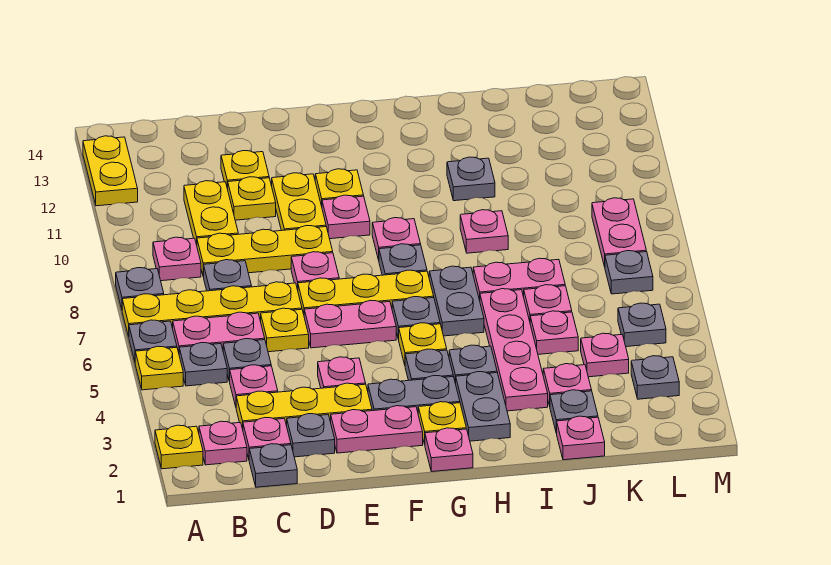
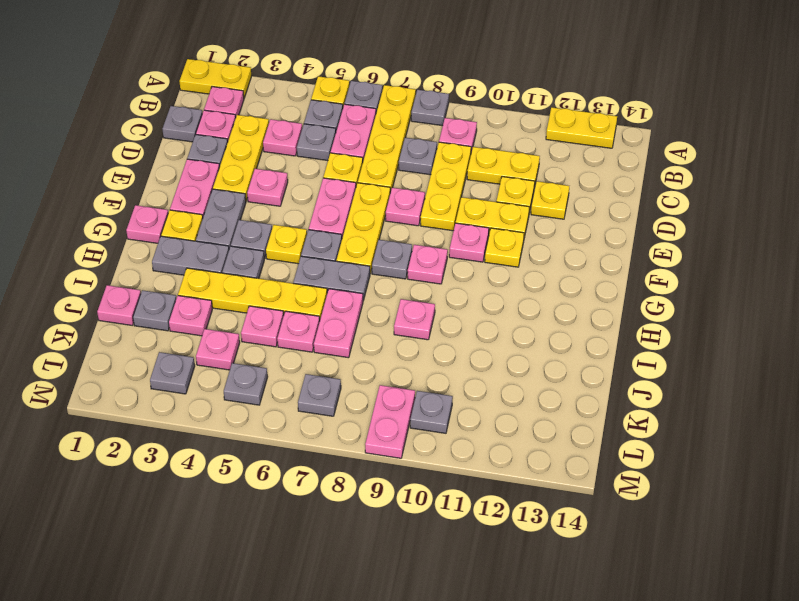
yellow plate A2 level 1 -> yellow plate A1:A2 level 1
pink plate I3:I6 level 1 -> yellow plate I3:I6 level 1
grey plate I11 level 1 -> grey plate L10 level 1
pink plate L8:L9 level 1 -> pink plate L9:M9 level 1

